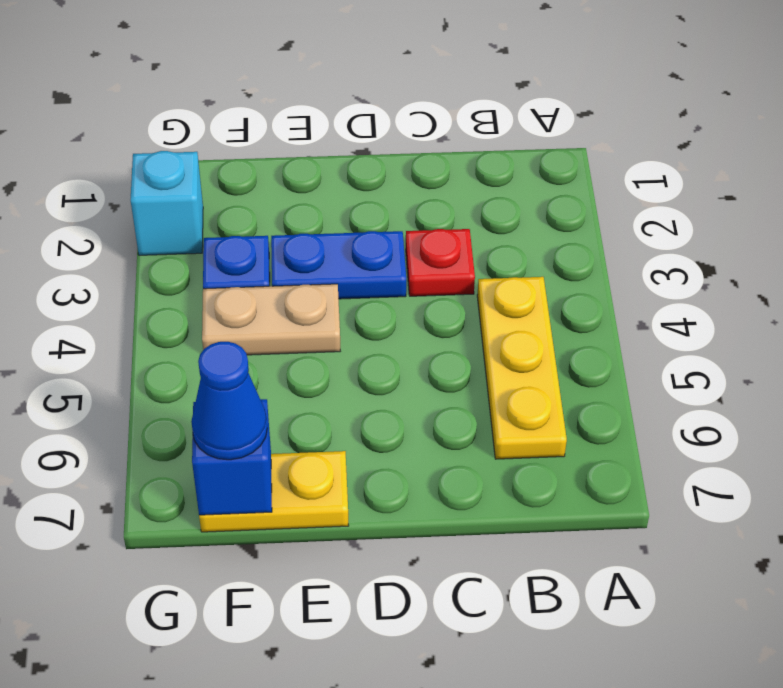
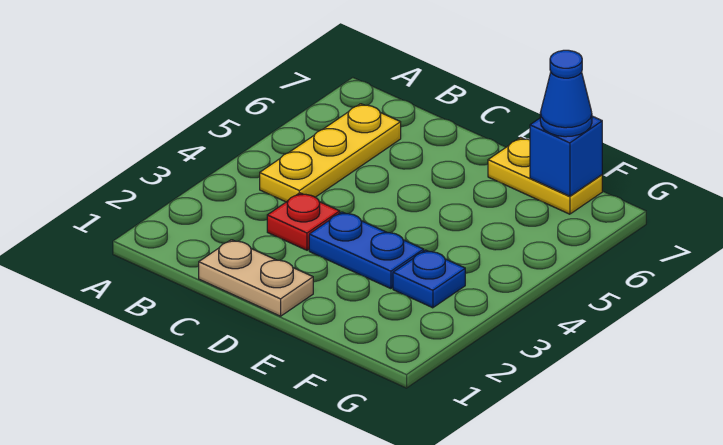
tan plate E4:F4 level 1 -> tan plate C1:D1 level 1
cyan brick G2 level 1 -> none

